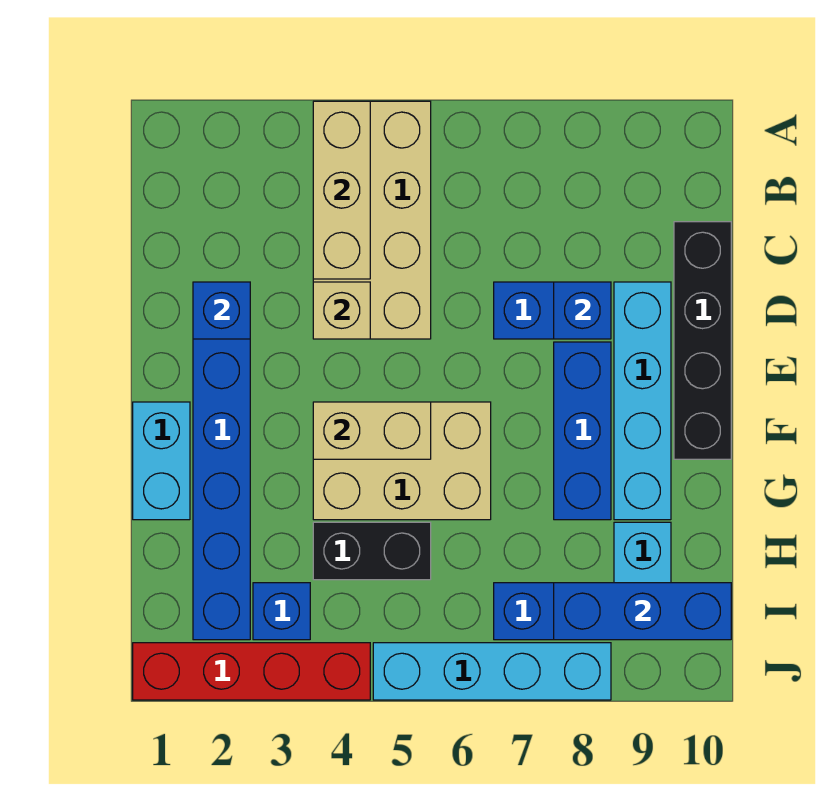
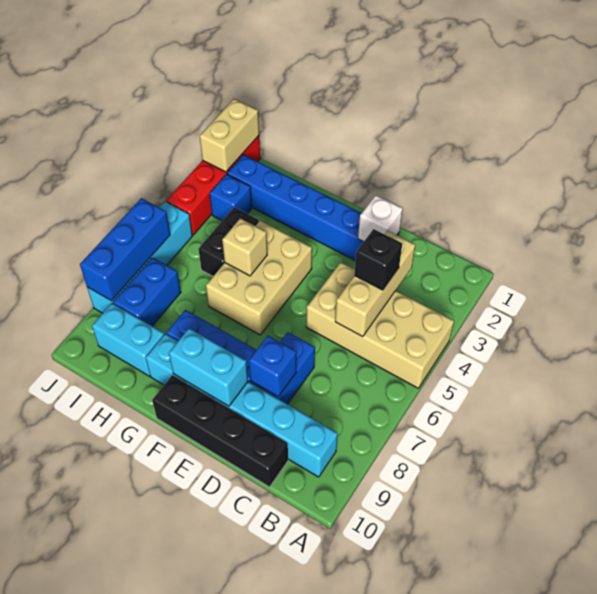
tan brick A4:C4 level 2 -> tan brick C3:C5 level 2
none -> black brick C4 level 3
blue brick D2 level 2 -> white brick D2 level 2
tan brick D4 level 2 -> tan brick G5 level 2
cyan brick D9:G9 level 1 -> cyan brick B9:G9 level 1
cyan brick F1:G1 level 1 -> cyan brick E9:F9 level 2
tan brick F4:F5 level 2 -> tan brick J1:J2 level 2
blue brick I8:I10 level 2 -> blue brick J6:J8 level 2

